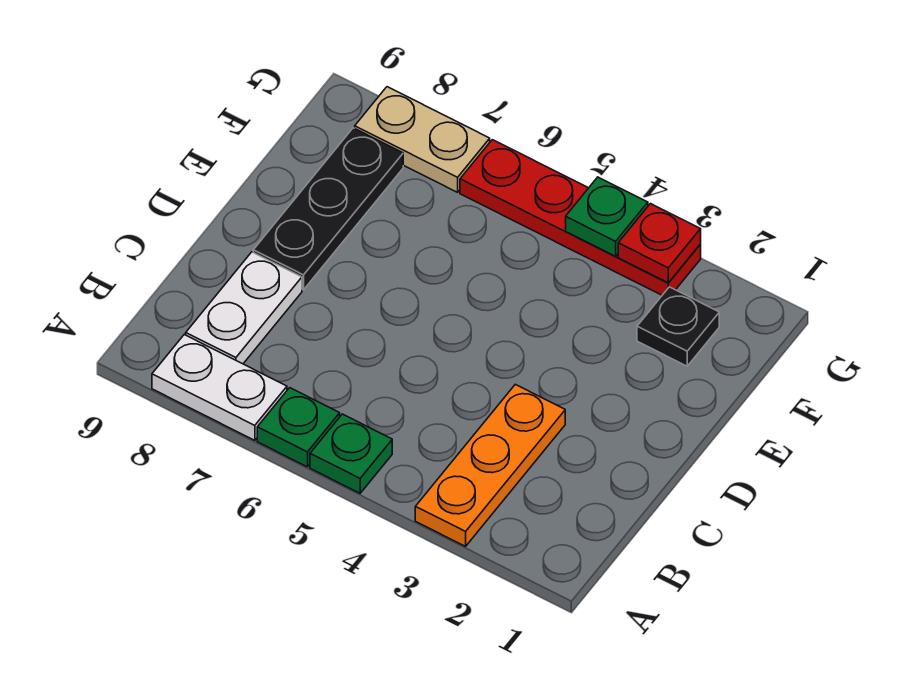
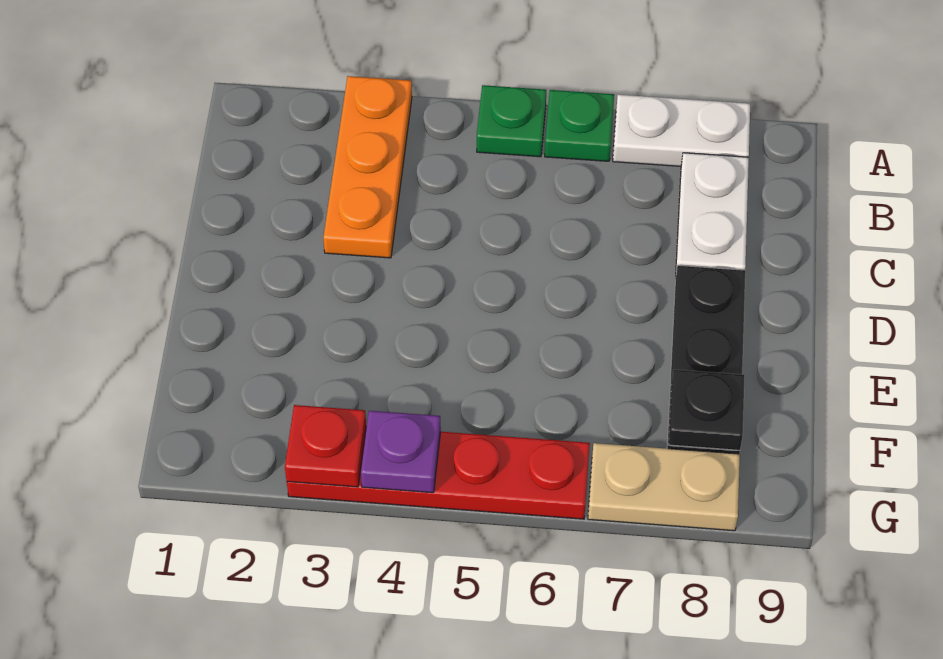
black plate F2 level 1 -> black plate F8 level 2
green plate G4 level 2 -> purple plate G4 level 2

